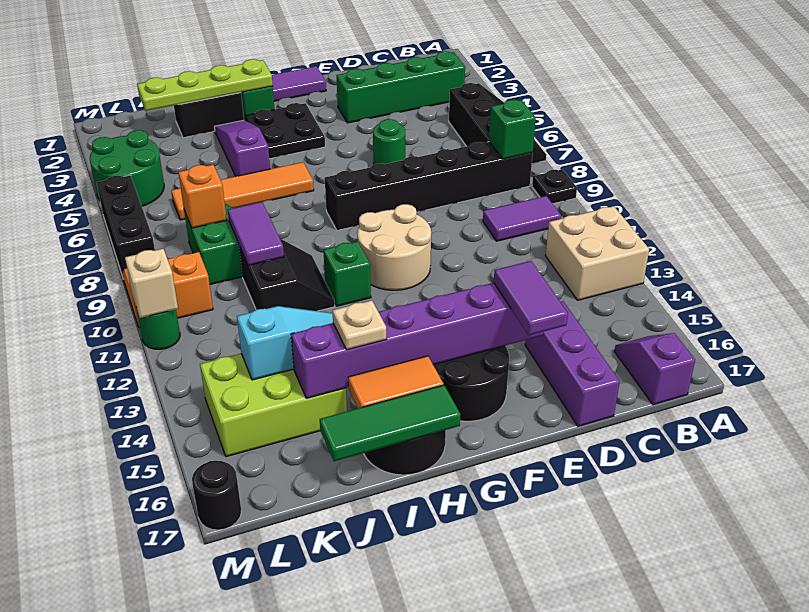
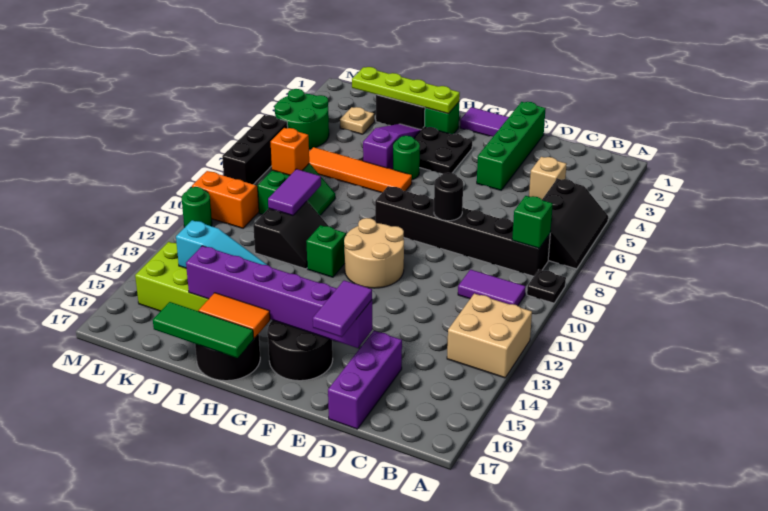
green brick B3:E3 level 1 -> green brick E1:E4 level 1
purple slope B16:B17 level 1 top 17 -> none
green round brick E6 level 1 -> green round brick H5 level 1
tan plate I15 level 3 -> tan plate K3 level 1
tan brick M11 level 2 -> tan brick C4 level 1
black round brick M17 level 1 -> black round brick E8 level 2

